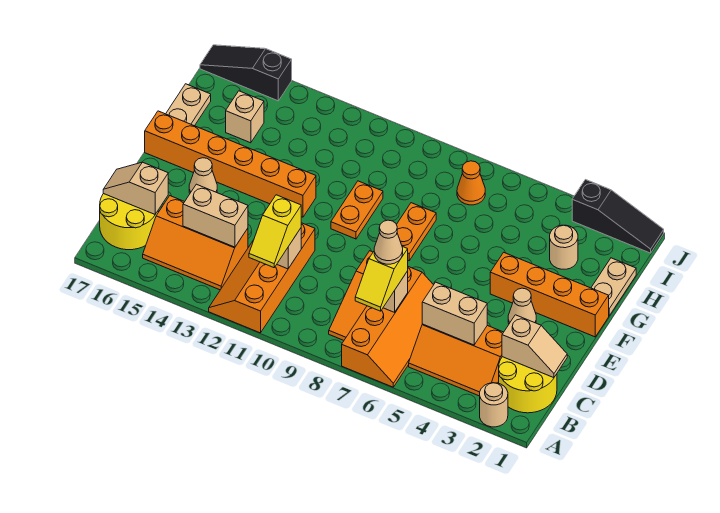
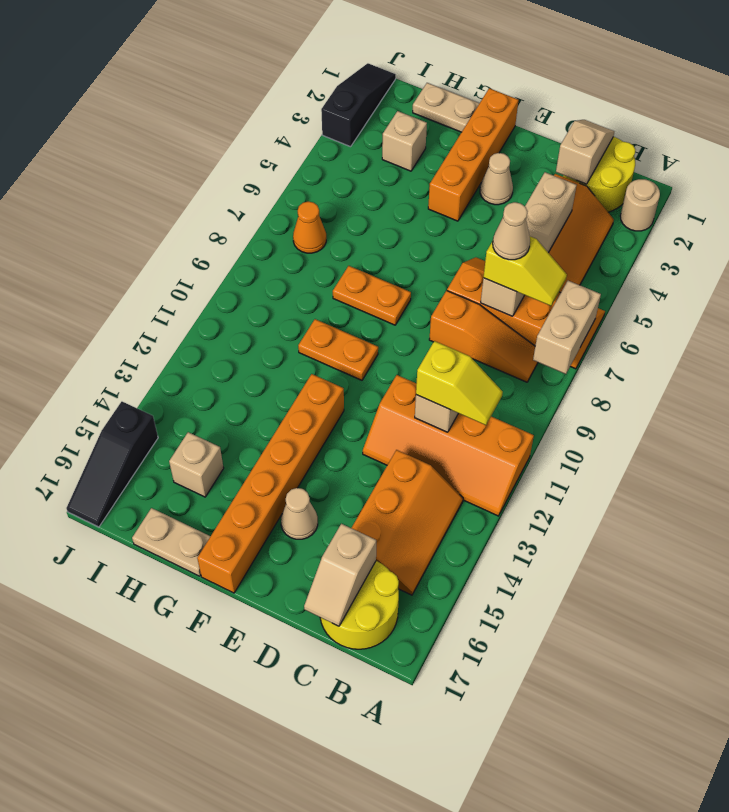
tan brick C13:C14 level 2 -> tan brick A7:A8 level 2
tan round brick H3 level 1 -> tan brick H3 level 1

